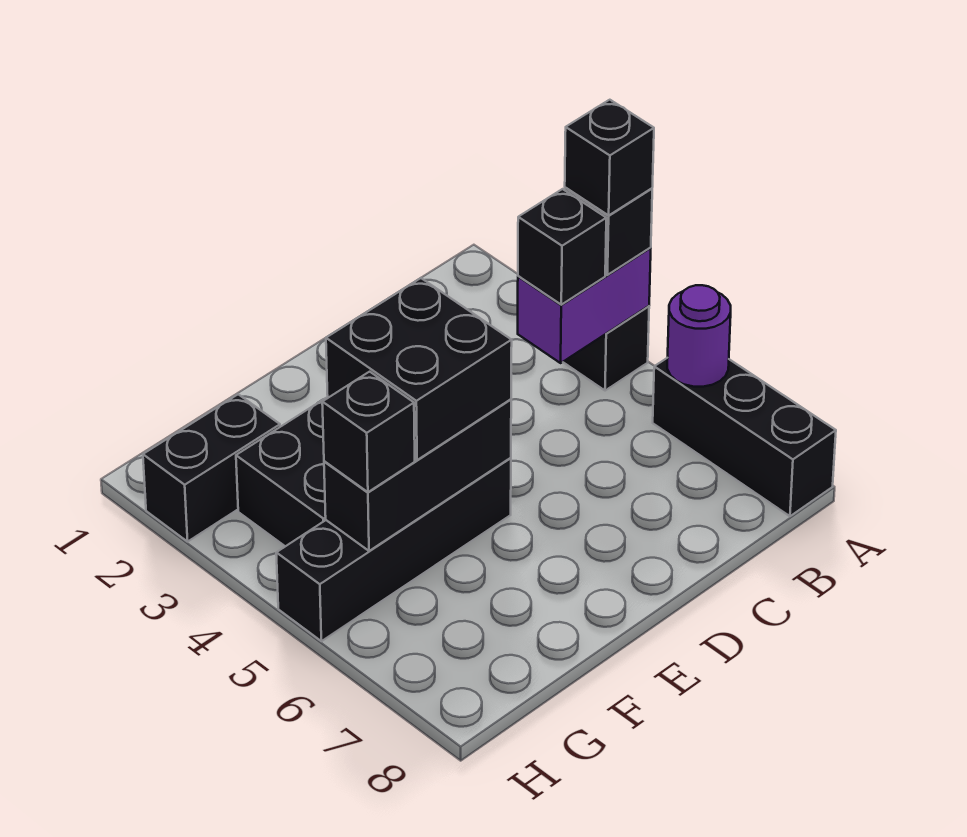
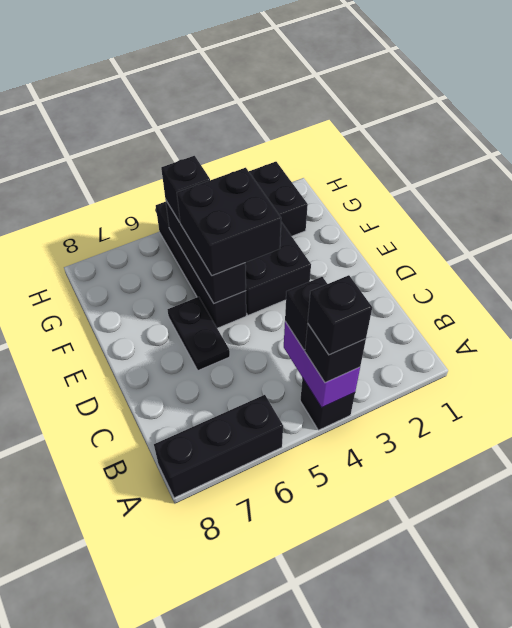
purple round brick A6 level 2 -> none
none -> black plate D6:E6 level 1

